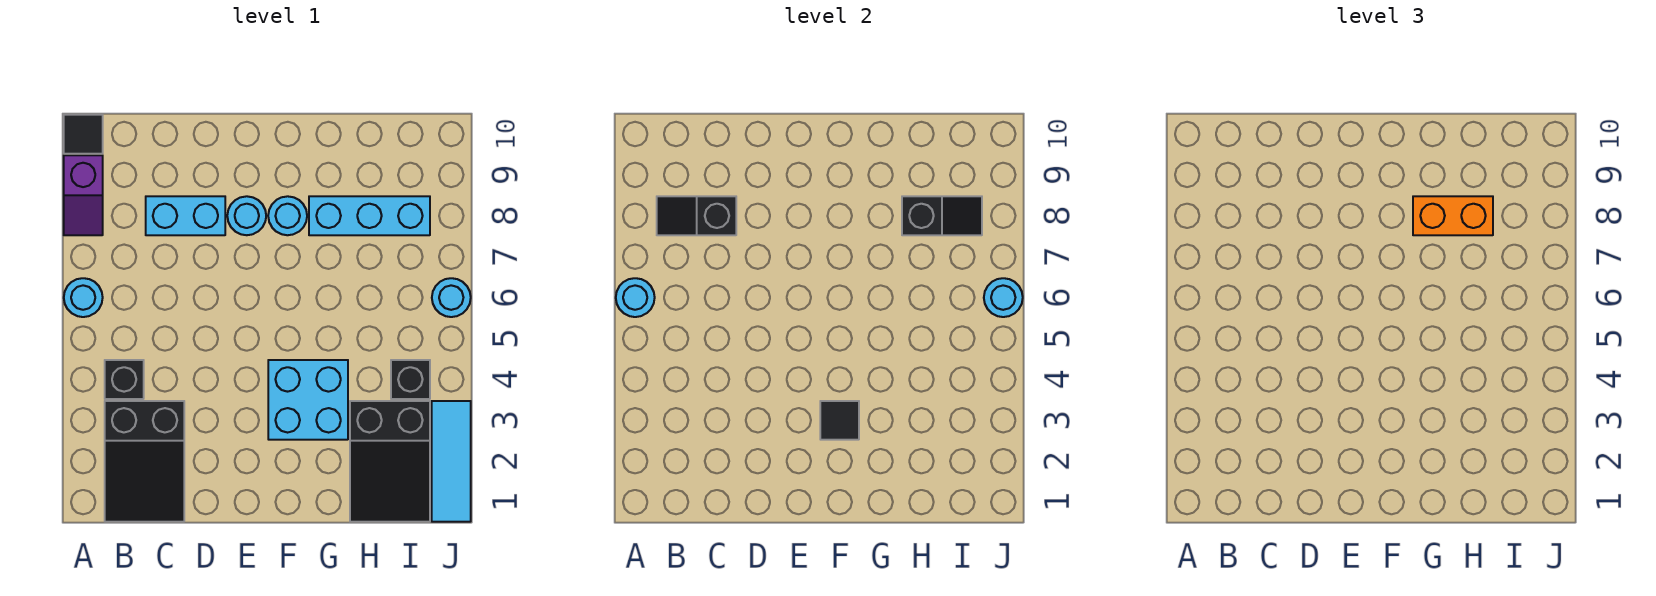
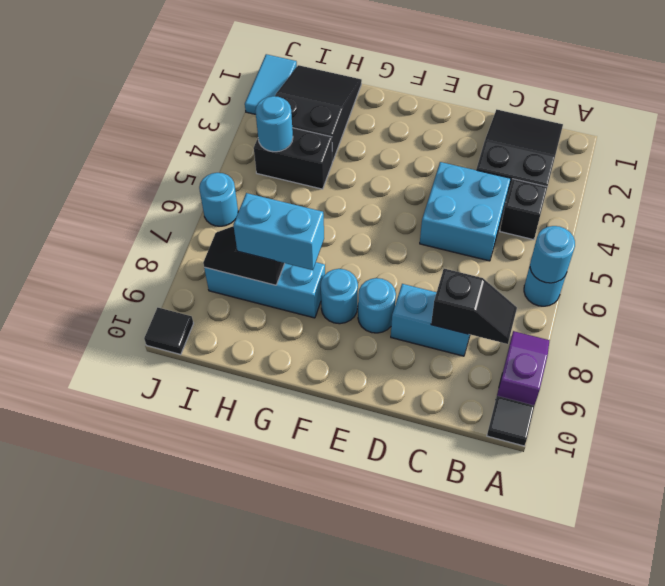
cyan brick F3:G4 level 1 -> cyan brick C4:D5 level 1
black tile F3 level 2 -> black tile J10 level 1
orange brick G8:H8 level 3 -> cyan brick G8:H8 level 3
black brick I4 level 1 -> black brick H4:I4 level 1
cyan tile J1:J3 level 1 -> cyan tile J1:J2 level 1
cyan round brick J6 level 2 -> cyan round brick I4 level 2

